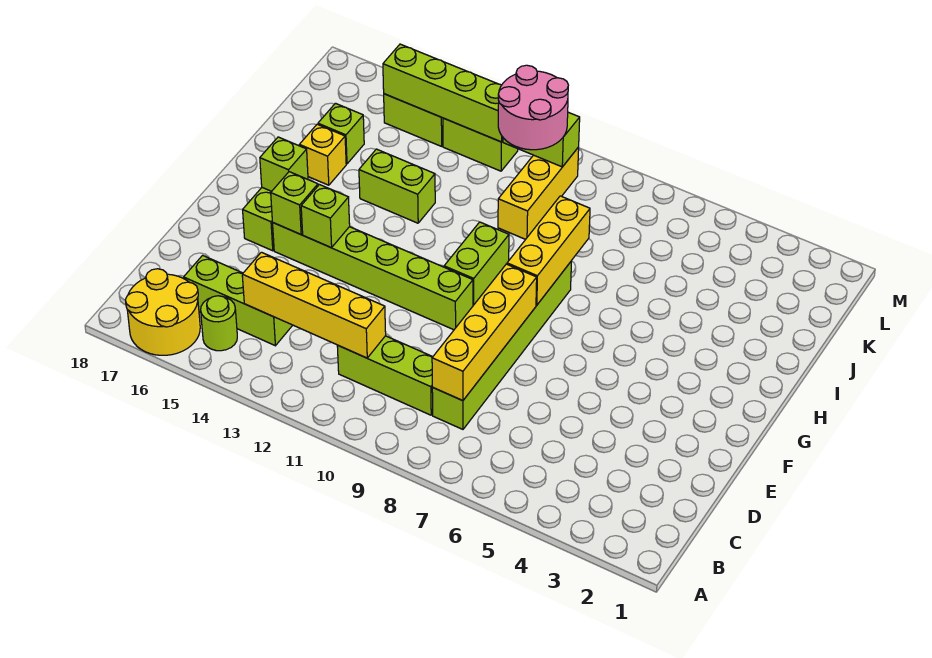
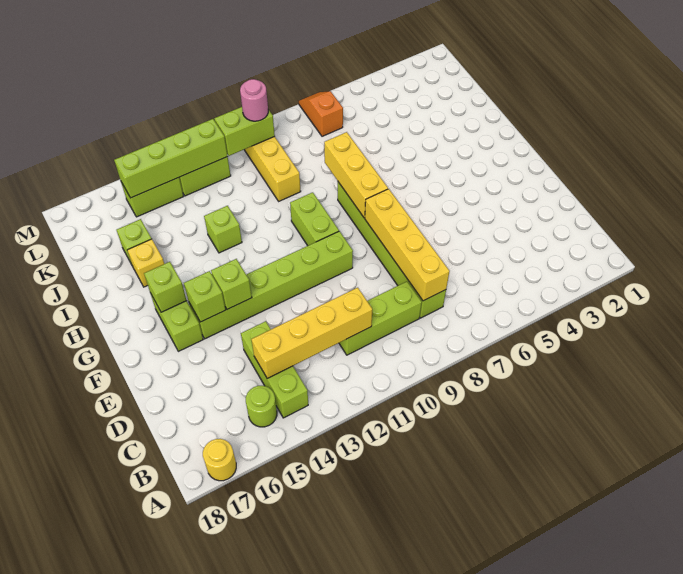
yellow round brick A16:B17 level 1 -> yellow round brick A17 level 1
lime brick C14:C16 level 1 -> lime brick B14:D14 level 1
lime brick I13:I14 level 1 -> lime brick I13 level 1
pink round brick K10:L11 level 3 -> pink round brick L10 level 3
none -> orange slope L7:M7 level 1 top L

